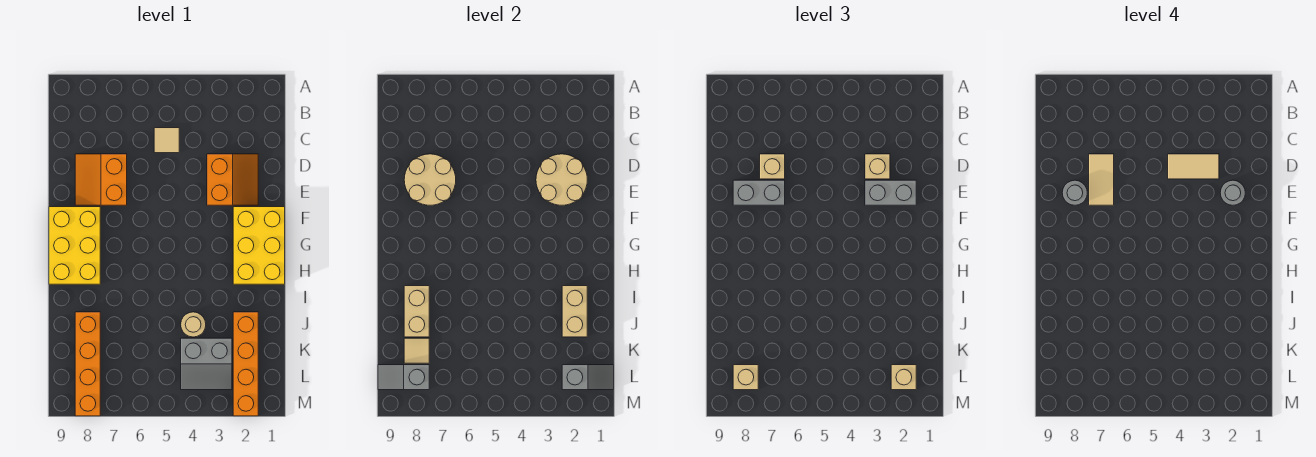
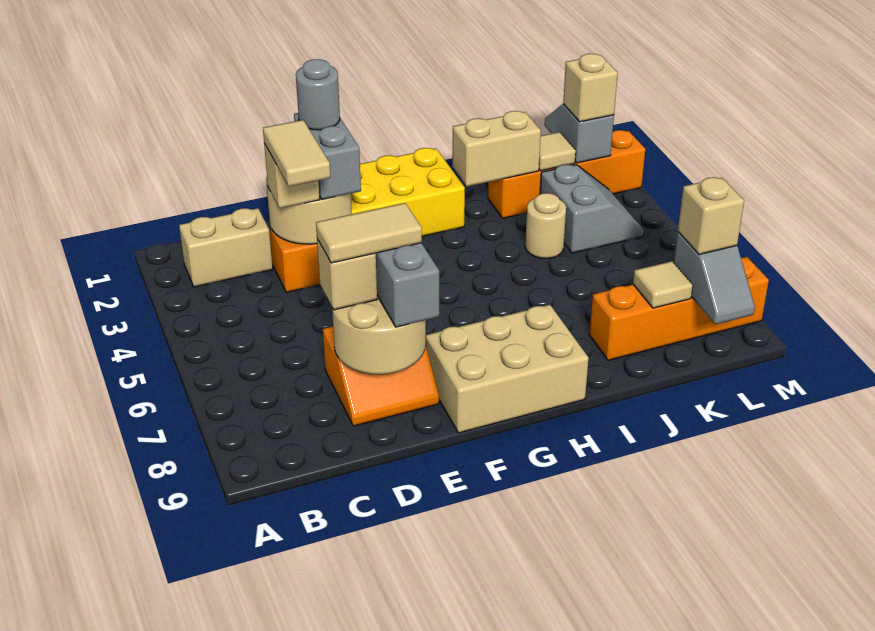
tan tile C5 level 1 -> tan tile K2 level 2
grey round brick E8 level 4 -> none
yellow brick F8:H9 level 1 -> tan brick F8:H9 level 1
tan brick I8:J8 level 2 -> tan brick B2:C2 level 1

